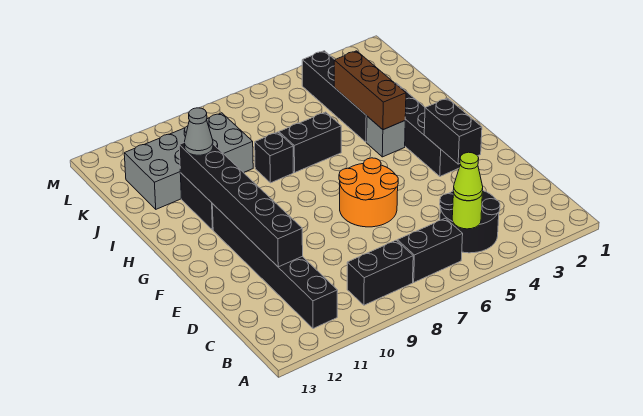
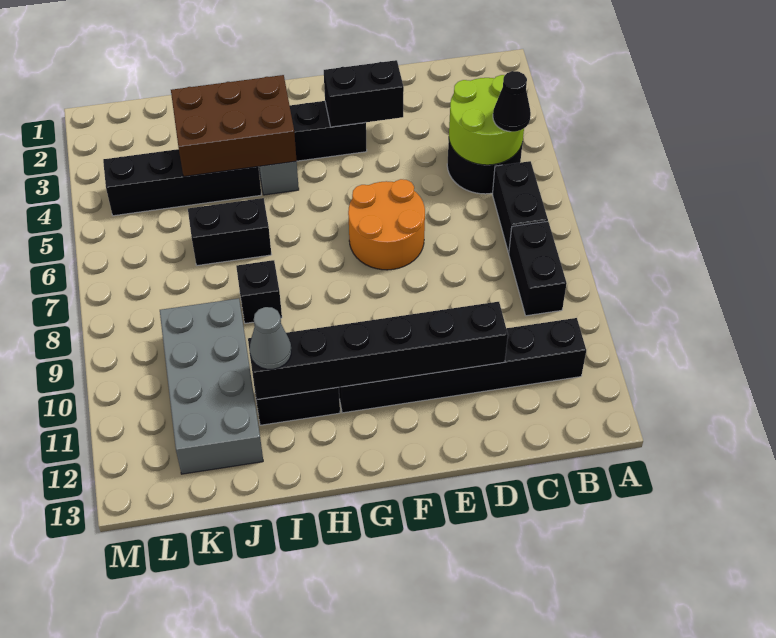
lime round brick B5 level 2 -> lime round brick B4:C5 level 2
lime cone B5 level 3 -> black cone B5 level 3
brown brick H4:J4 level 2 -> brown brick H3:J4 level 2
black brick I6:I7 level 1 -> black brick I6:J6 level 1

